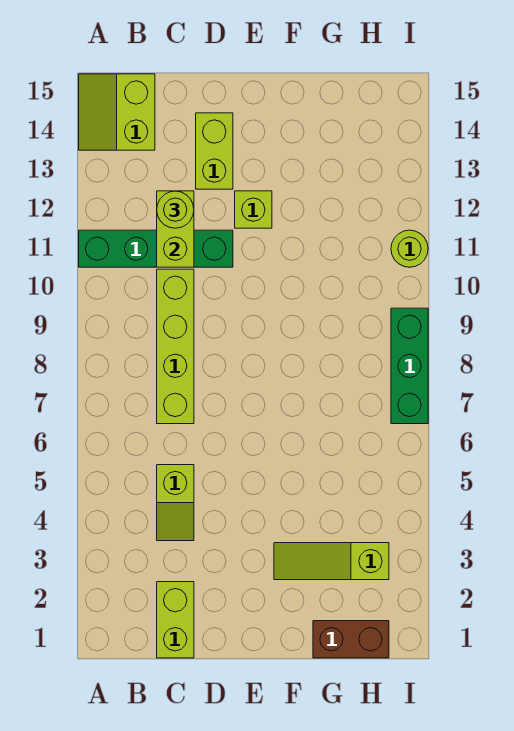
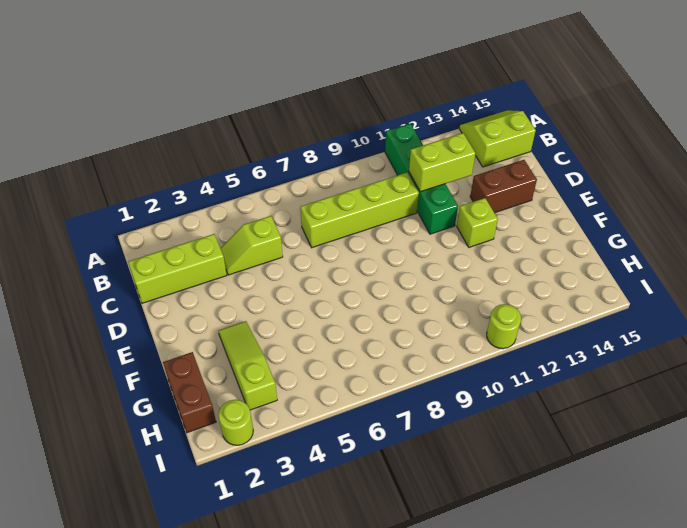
lime brick C1:C2 level 1 -> lime brick C1:C3 level 1
lime round brick C12 level 3 -> lime round brick I2 level 1
lime brick D13:D14 level 1 -> brown brick D13:D14 level 1
green brick I7:I9 level 1 -> none

